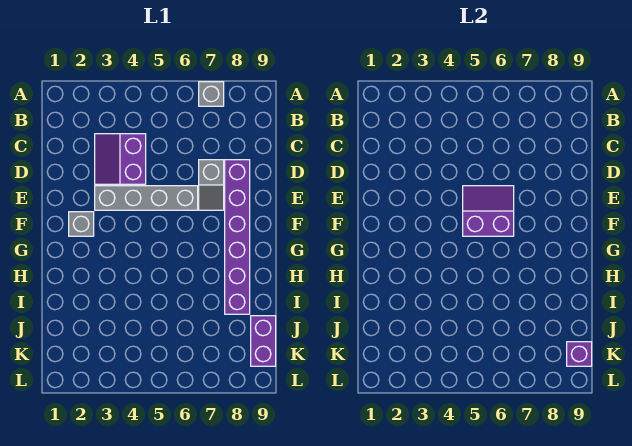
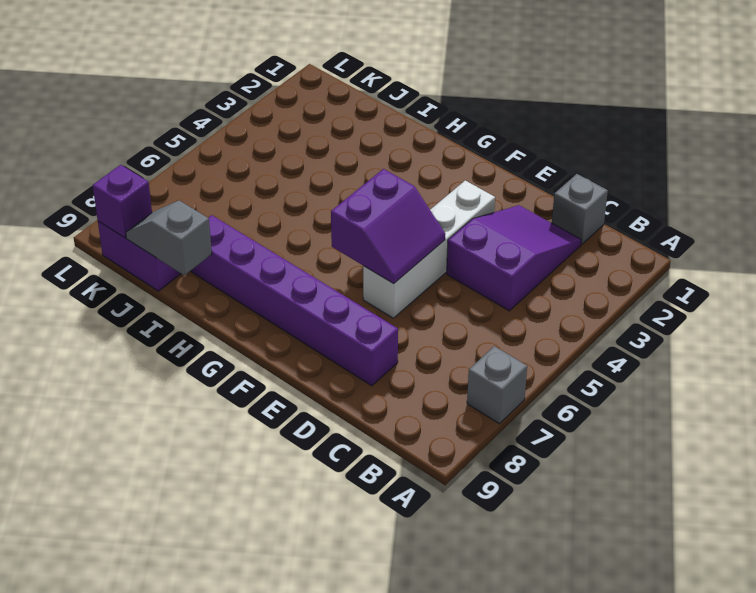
purple slope C3:D4 level 1 top 4 -> purple slope C2:D4 level 1 top 4
grey slope D7:E7 level 1 top D -> grey slope I9:J9 level 2 top I
grey brick E3:E6 level 1 -> white brick E3:E6 level 1
grey brick F2 level 1 -> grey brick C1 level 1

